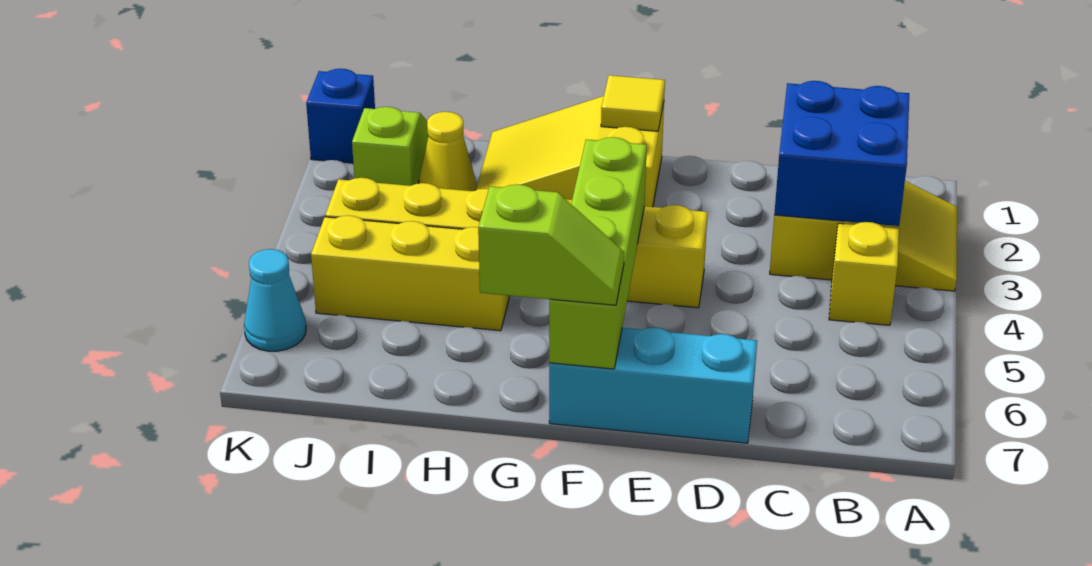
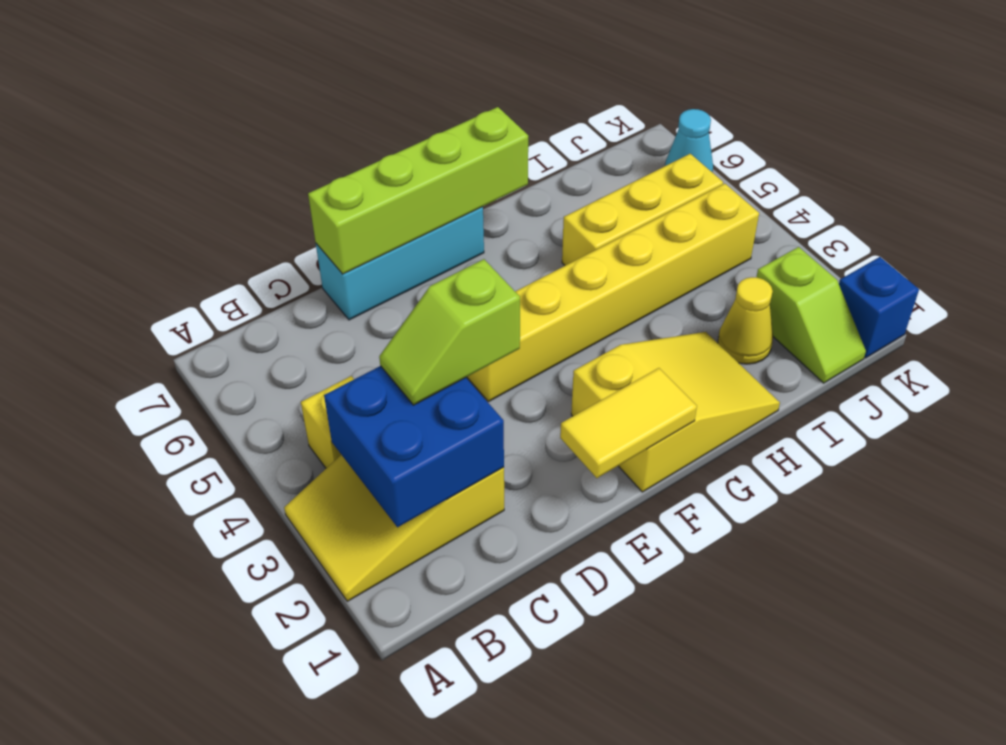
yellow tile F1 level 2 -> yellow tile E1:F1 level 2
lime brick F4:F7 level 2 -> lime brick D7:G7 level 2
lime slope F7:G7 level 3 top G -> lime slope C3:D3 level 3 top D

